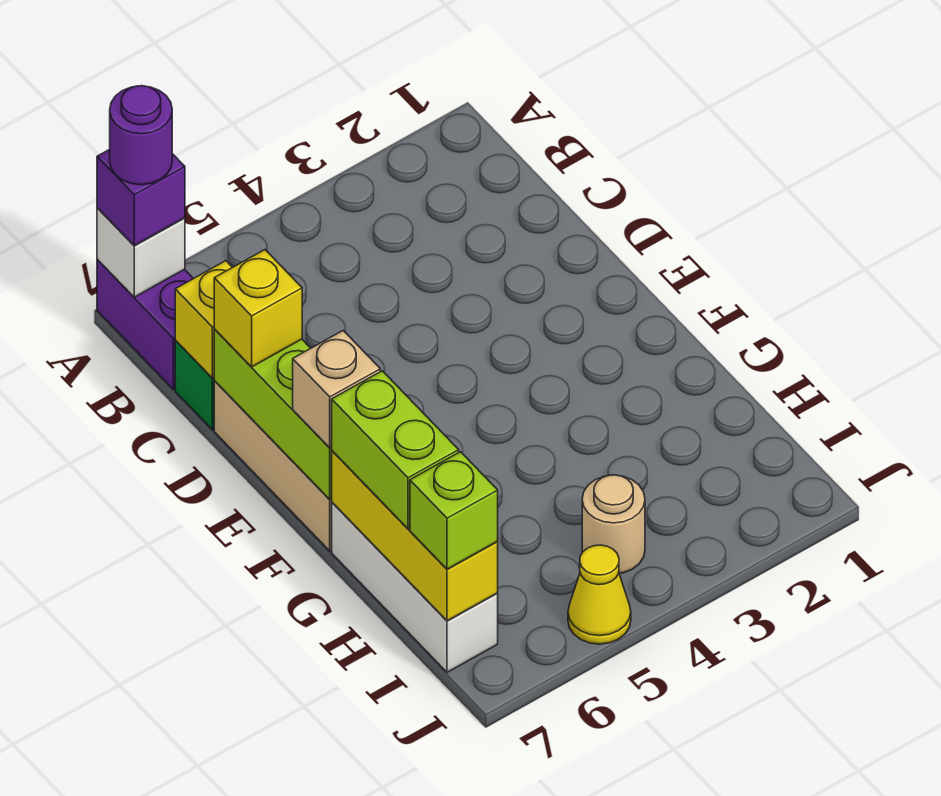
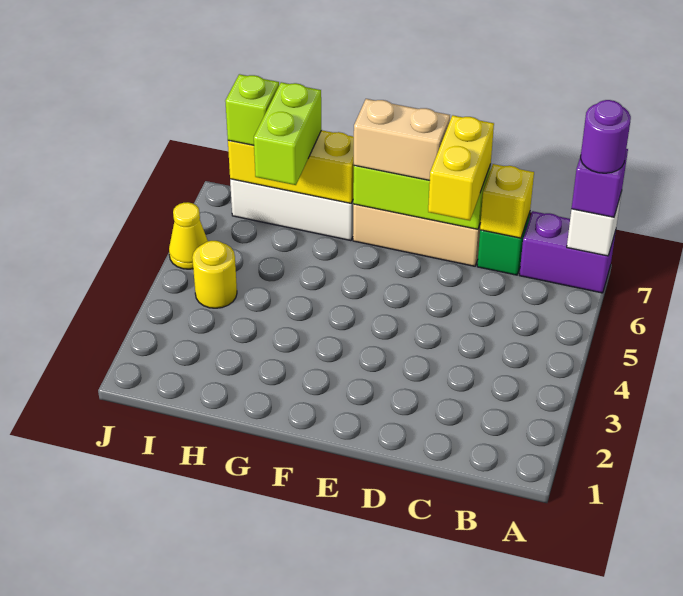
yellow brick D7 level 3 -> yellow brick D6:D7 level 3
tan brick F7 level 3 -> tan brick E7:F7 level 3
lime brick G7:H7 level 3 -> lime brick H6:H7 level 3
tan round brick I4 level 1 -> yellow round brick I4 level 1

